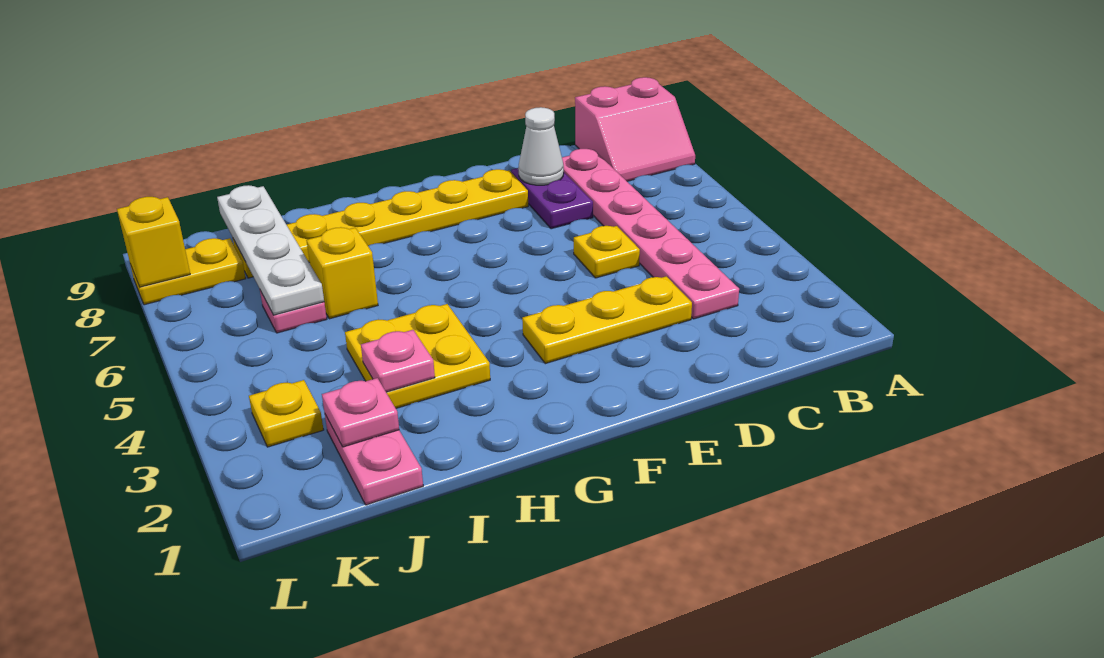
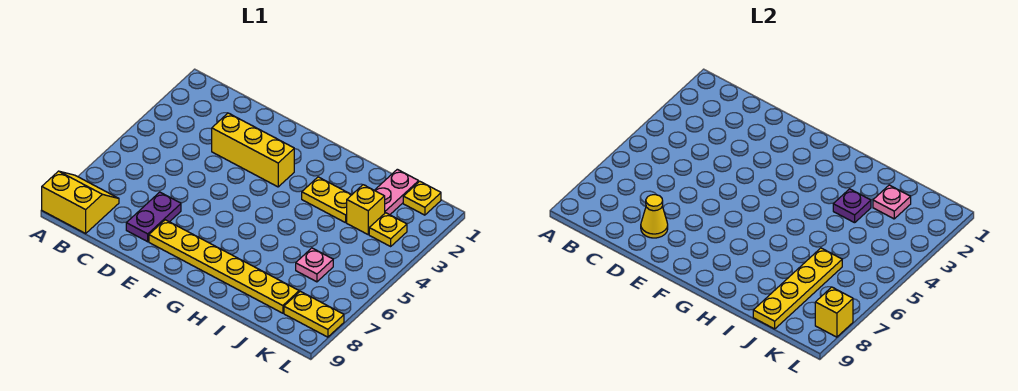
pink slope A8:B9 level 1 top 9 -> yellow slope A8:B9 level 1 top 9
pink plate C3:C8 level 1 -> none
yellow plate D3:F3 level 1 -> yellow brick D3:F3 level 1
yellow plate D5 level 1 -> yellow plate K1 level 1
white cone D8 level 2 -> yellow cone D8 level 2
yellow plate H3:I4 level 1 -> yellow plate H3:I3 level 1
pink plate I3 level 2 -> purple plate I3 level 2
yellow brick I6 level 1 -> yellow brick J3 level 1
white plate J6:J9 level 2 -> yellow plate J6:J9 level 2

